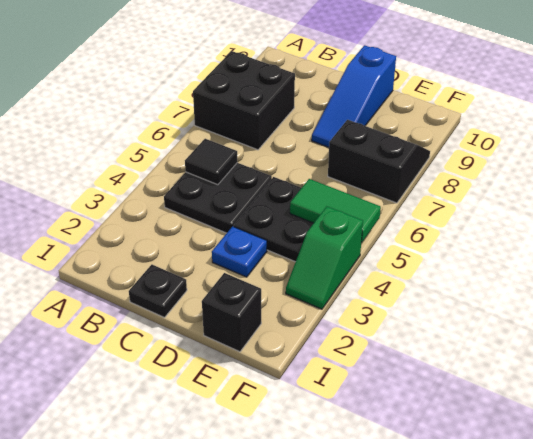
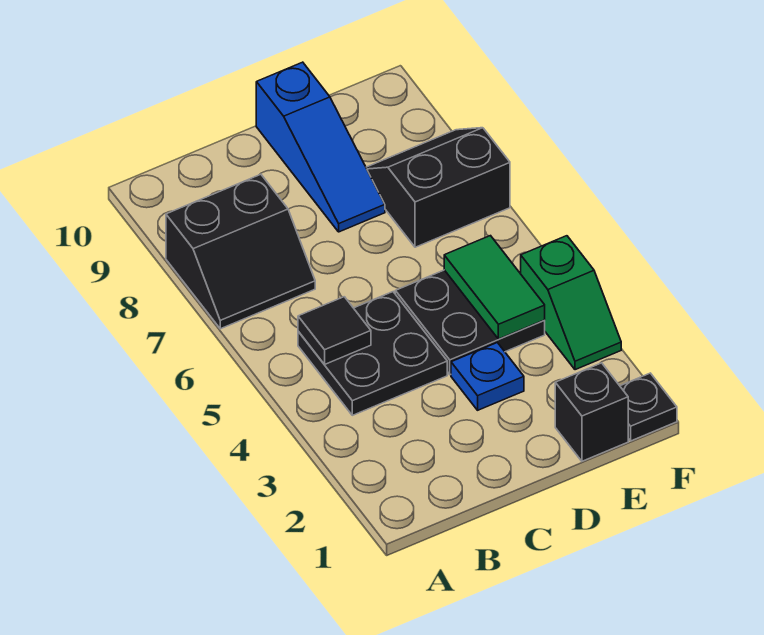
black brick A7:B8 level 1 -> black slope A7:B8 level 1 top 8
black plate C1 level 1 -> black plate F1 level 1
green tile E5:F5 level 2 -> green tile E4:E5 level 2

